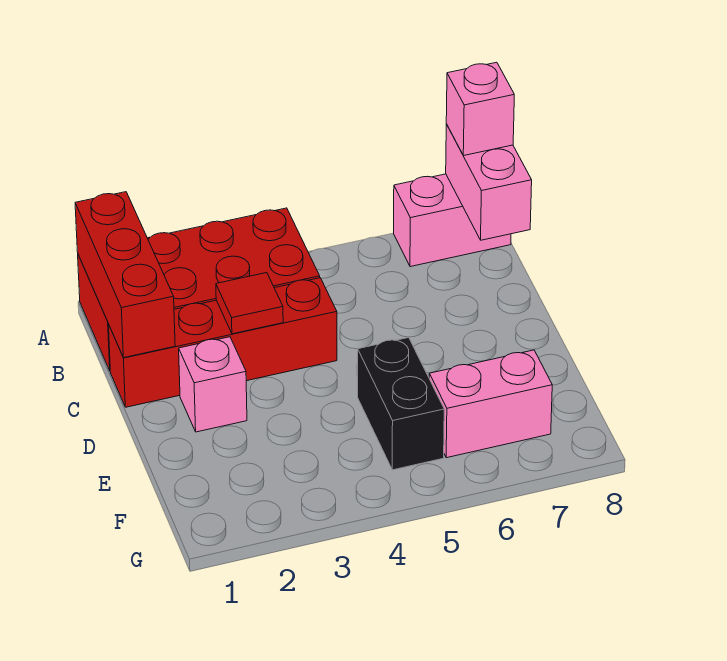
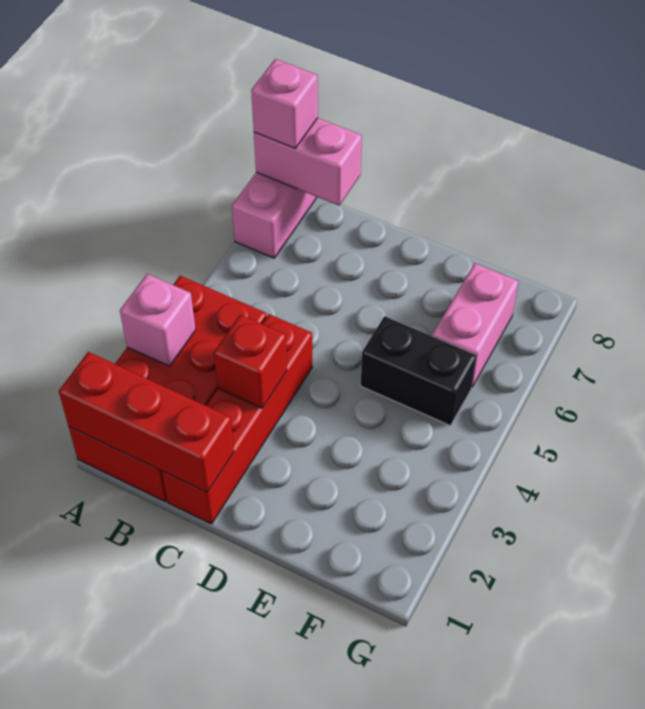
red tile C3 level 2 -> red brick C3 level 2
pink brick D2 level 1 -> pink brick A3 level 2

